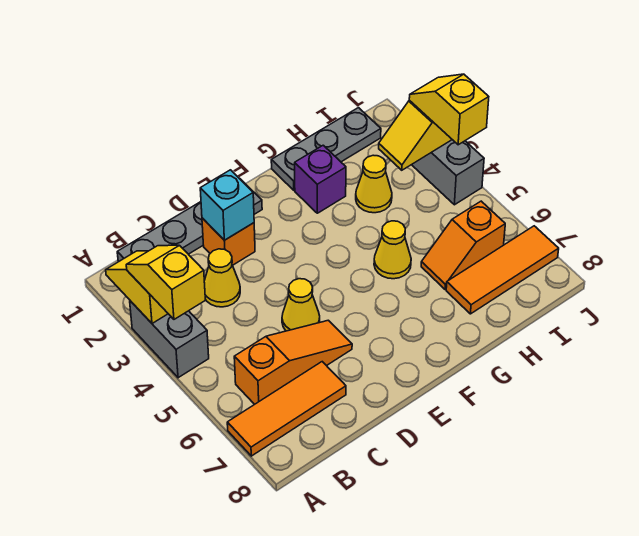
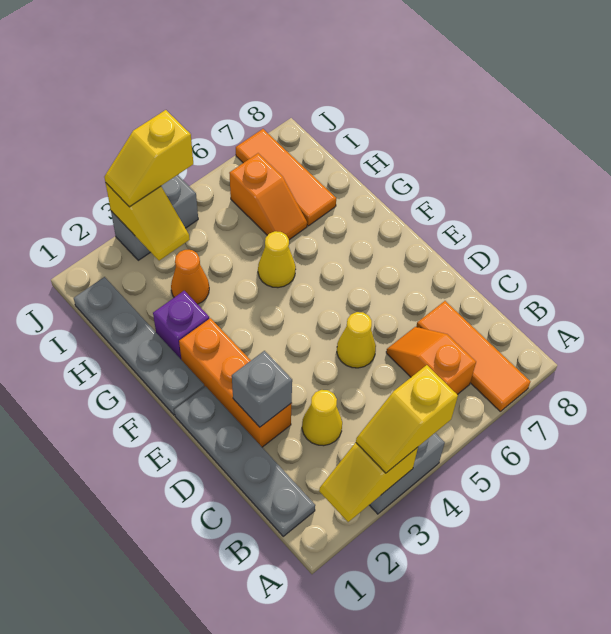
orange slope B6:D6 level 1 top B -> orange slope B6:C6 level 1 top B
orange brick D2 level 1 -> orange brick D2:F2 level 1
cyan brick D2 level 2 -> grey brick D2 level 2
grey plate G1:I1 level 1 -> grey plate F1:I1 level 1
yellow cone H3 level 1 -> orange cone H3 level 1

